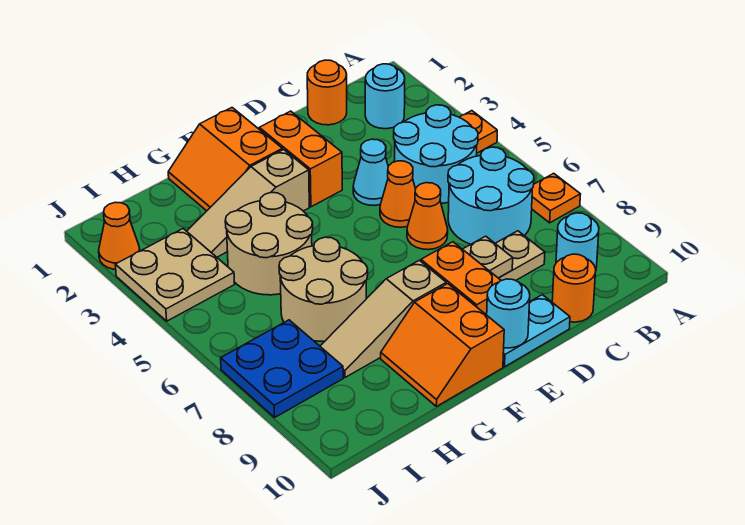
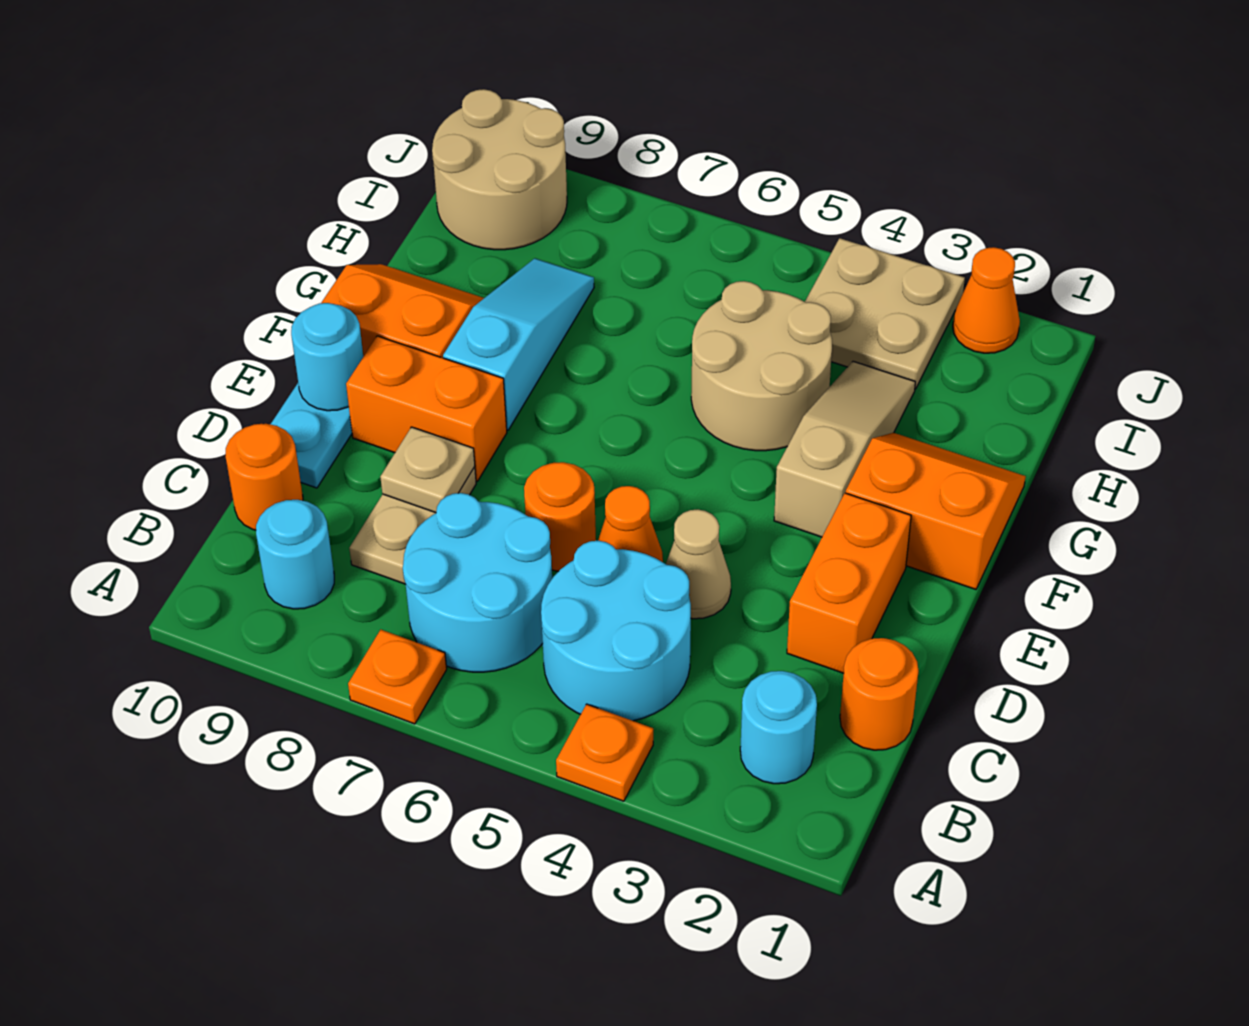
cyan cone D4 level 1 -> tan cone D4 level 1
orange cone D6 level 1 -> orange round brick D6 level 1
orange brick E2:E3 level 1 -> orange brick D2:E2 level 1
tan slope F8:H8 level 1 top F -> cyan slope F8:H8 level 1 top F
tan round brick G6:H7 level 1 -> tan round brick I9:J10 level 1
blue plate I7:J8 level 1 -> none

